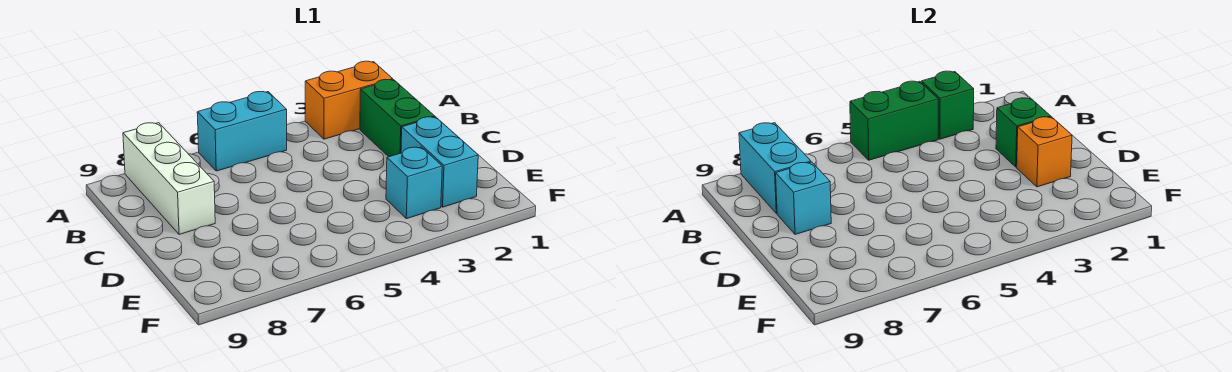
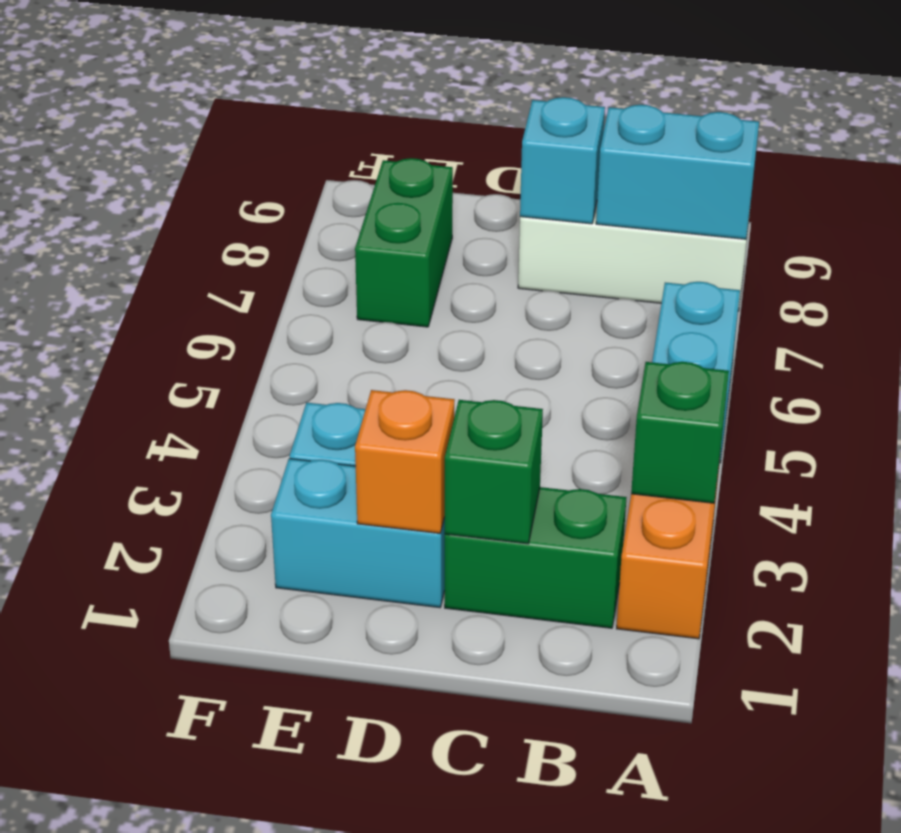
green brick A4:A5 level 2 -> green brick E7:E8 level 1

